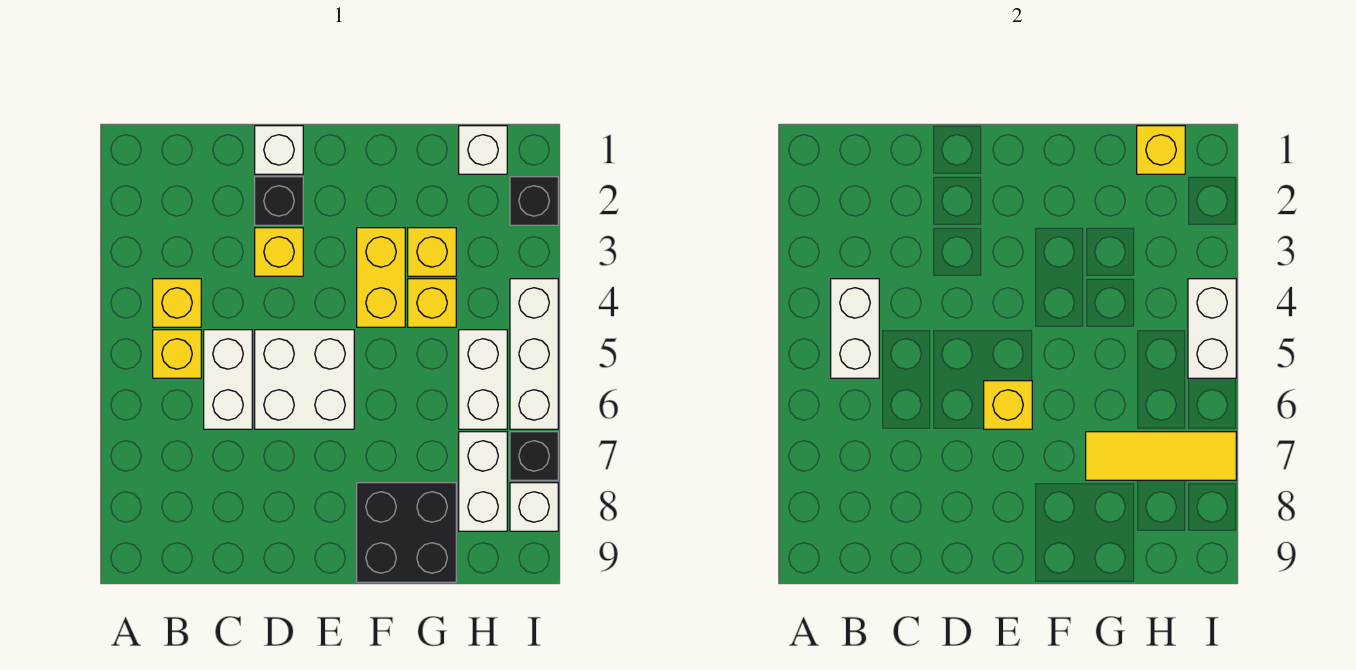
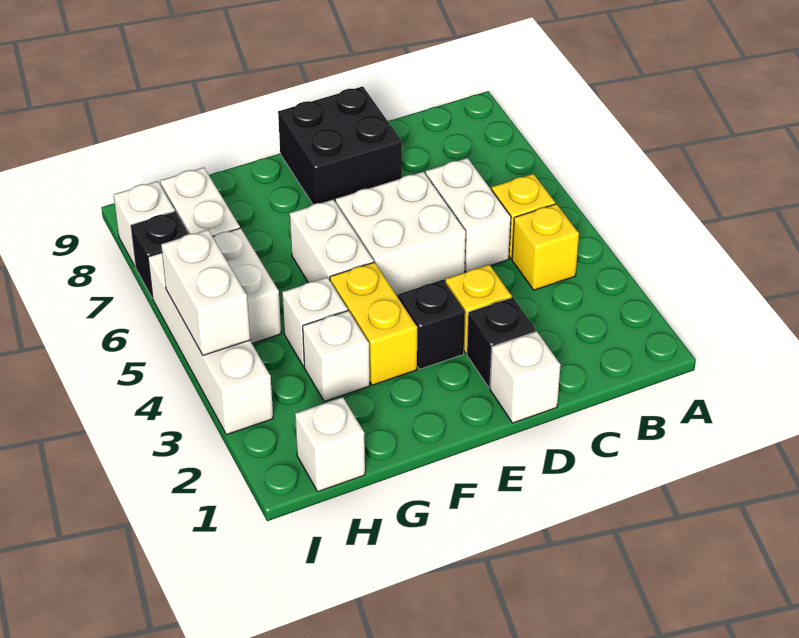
white brick B4:B5 level 2 -> white brick F5:F6 level 1
yellow brick E6 level 2 -> none
black brick F8:G9 level 1 -> black brick D8:E9 level 1
yellow brick G3 level 1 -> white brick G3 level 1
yellow brick G4 level 1 -> white brick G4 level 1
yellow tile G7:I7 level 2 -> none
yellow brick H1 level 2 -> none
black brick I2 level 1 -> black brick E3 level 1
white brick I4:I6 level 1 -> white brick I3:I6 level 1

